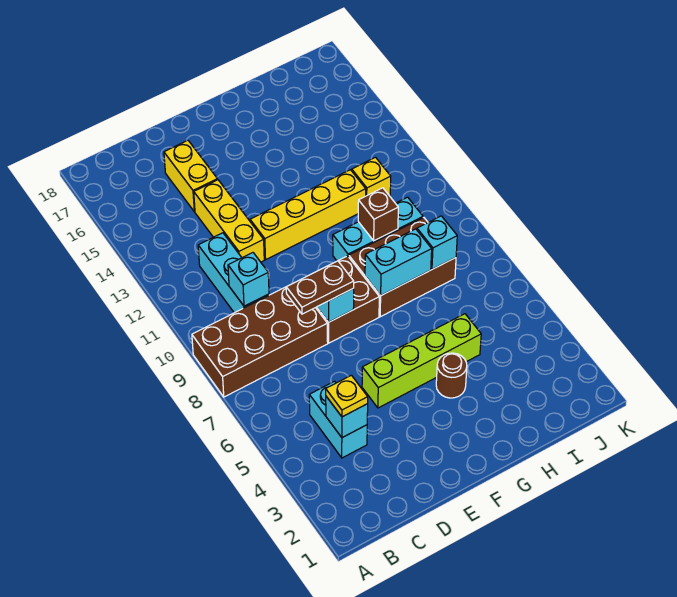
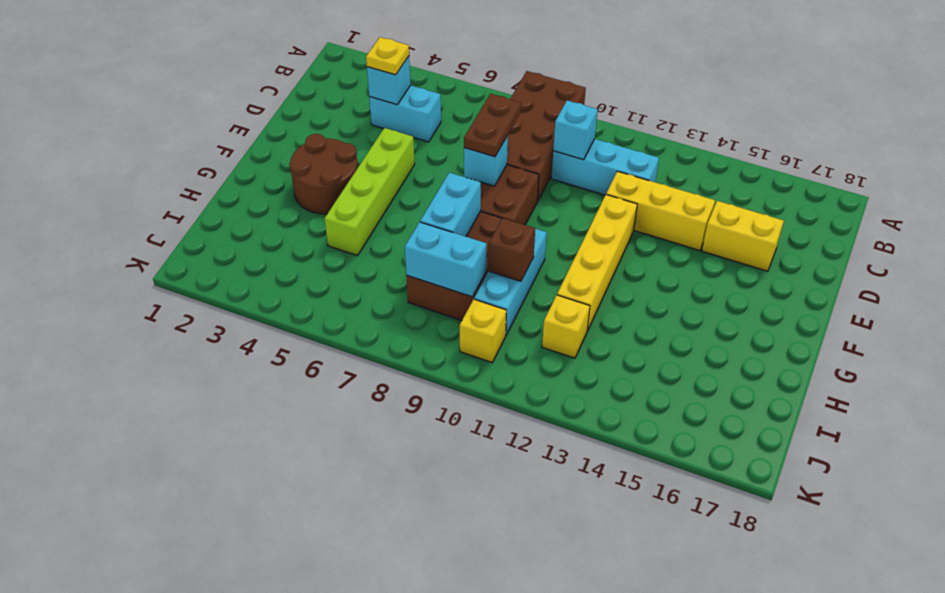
brown round brick G4 level 1 -> brown round brick F3:G4 level 1
cyan brick I8 level 2 -> cyan brick I8:I9 level 2
none -> yellow brick J10 level 1

